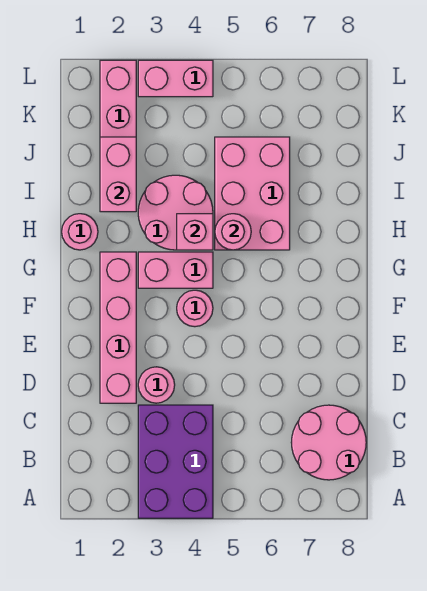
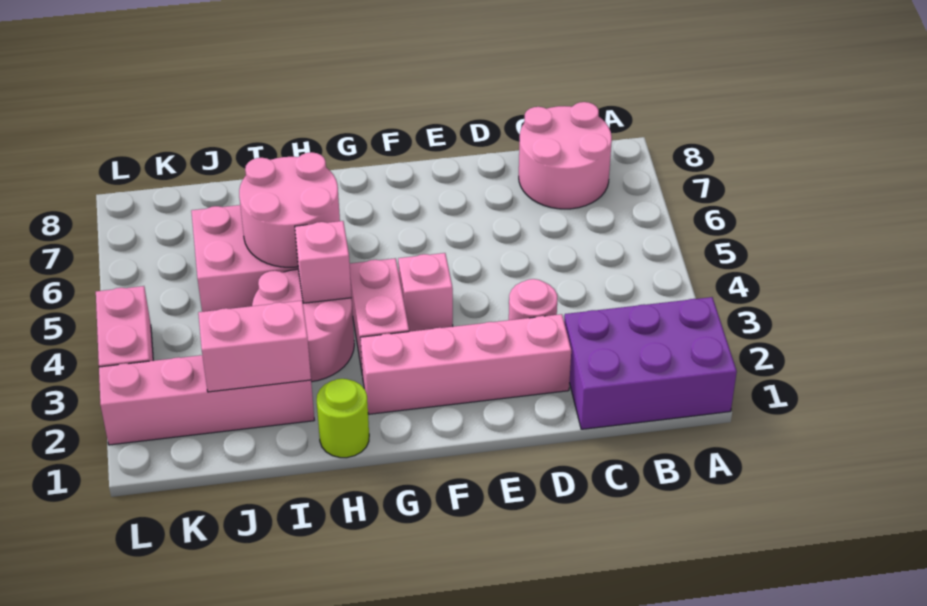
purple brick A3:C4 level 1 -> purple brick A1:C2 level 1
pink round brick F4 level 1 -> pink brick F4 level 1
pink round brick H1 level 1 -> lime round brick H1 level 1
pink round brick H5 level 2 -> pink round brick H5:I6 level 2

